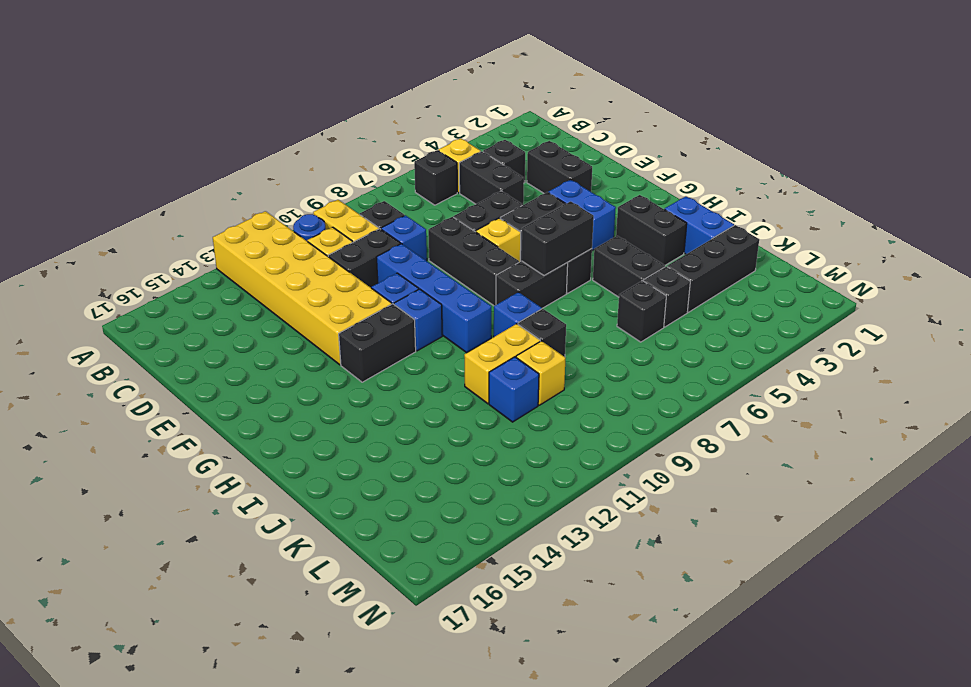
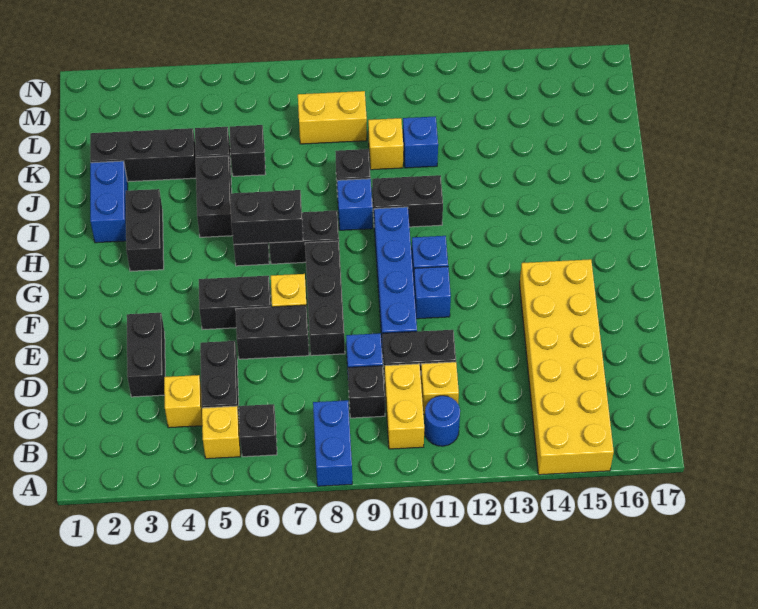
yellow brick A12:F13 level 1 -> yellow brick A14:F15 level 1
black brick C4 level 1 -> yellow brick C4 level 1
blue brick F4:G4 level 1 -> blue brick A8:B8 level 1
black brick G12:G13 level 1 -> black brick I10:I11 level 1
yellow brick J10:J11 level 1 -> yellow brick L8:L9 level 1

